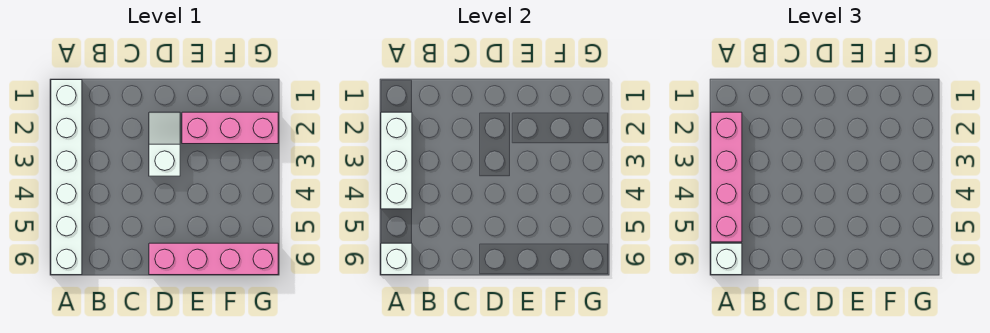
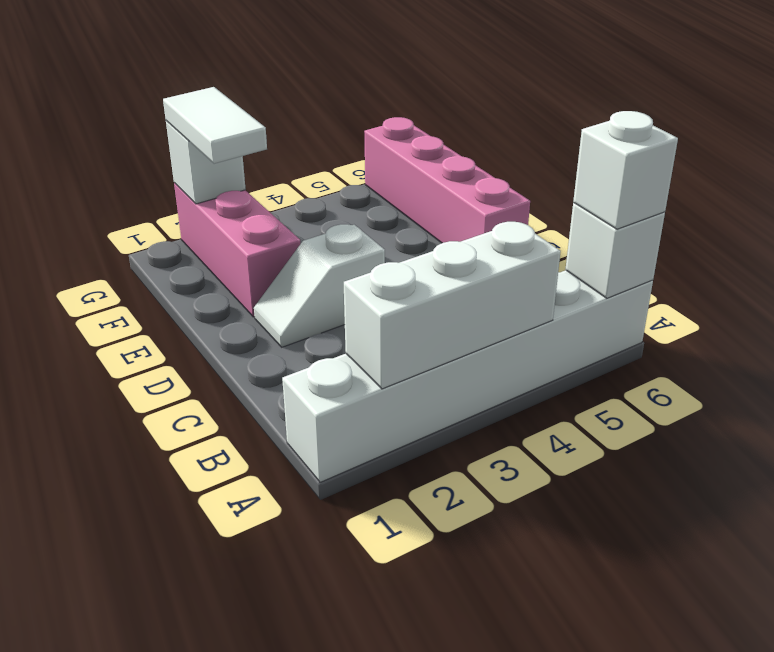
pink brick A2:A5 level 3 -> none
none -> white tile F2:G2 level 3
none -> white brick G2 level 2

